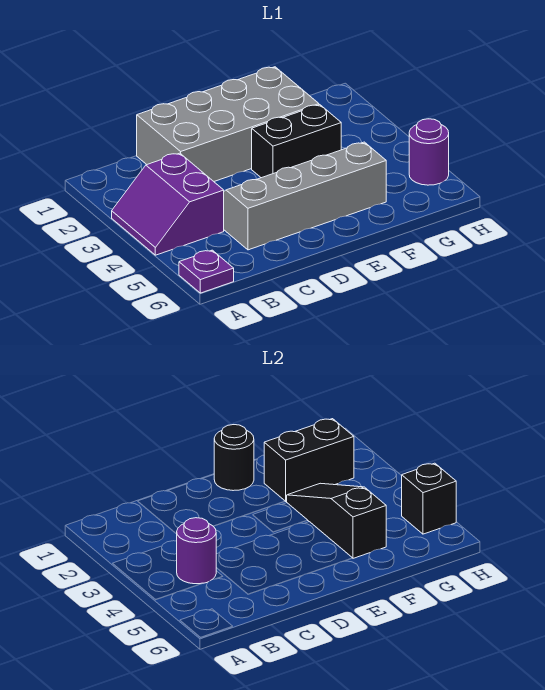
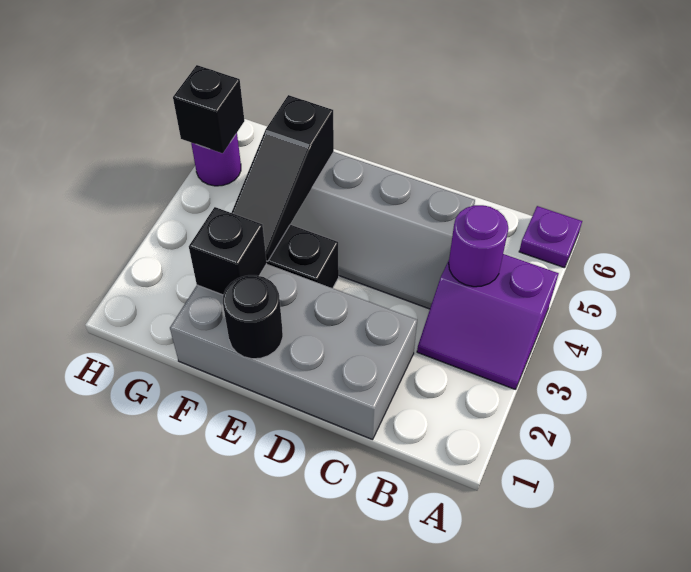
purple slope A3:B4 level 1 top B -> purple slope A3:B4 level 1 top 4
black brick F2:G2 level 2 -> black brick F2 level 2

